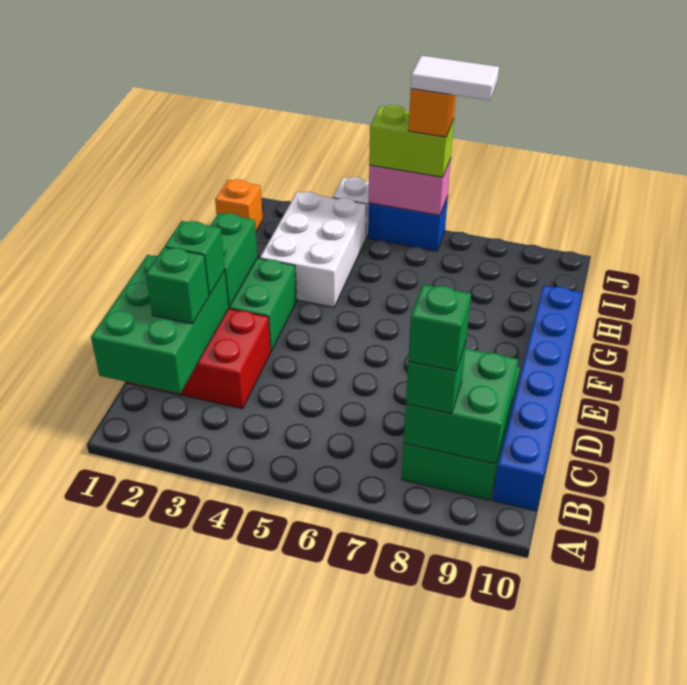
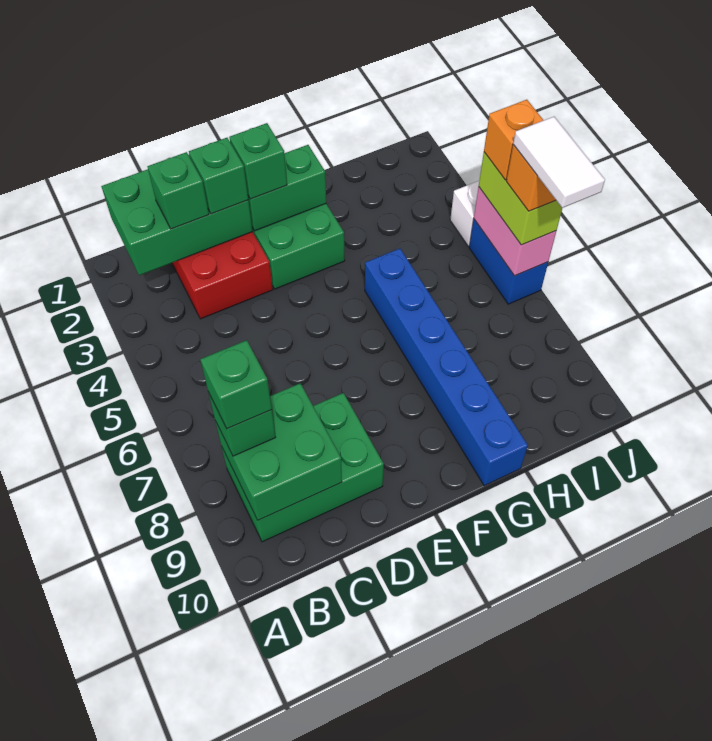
blue brick B10:G10 level 1 -> blue brick G5:G10 level 1
none -> green brick E2 level 3
white brick G3:I4 level 1 -> none
orange brick I1 level 1 -> orange brick J5 level 4

